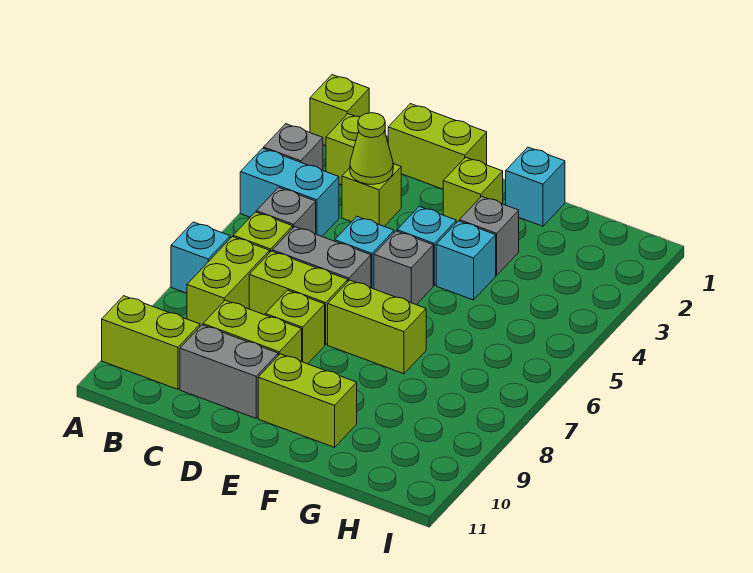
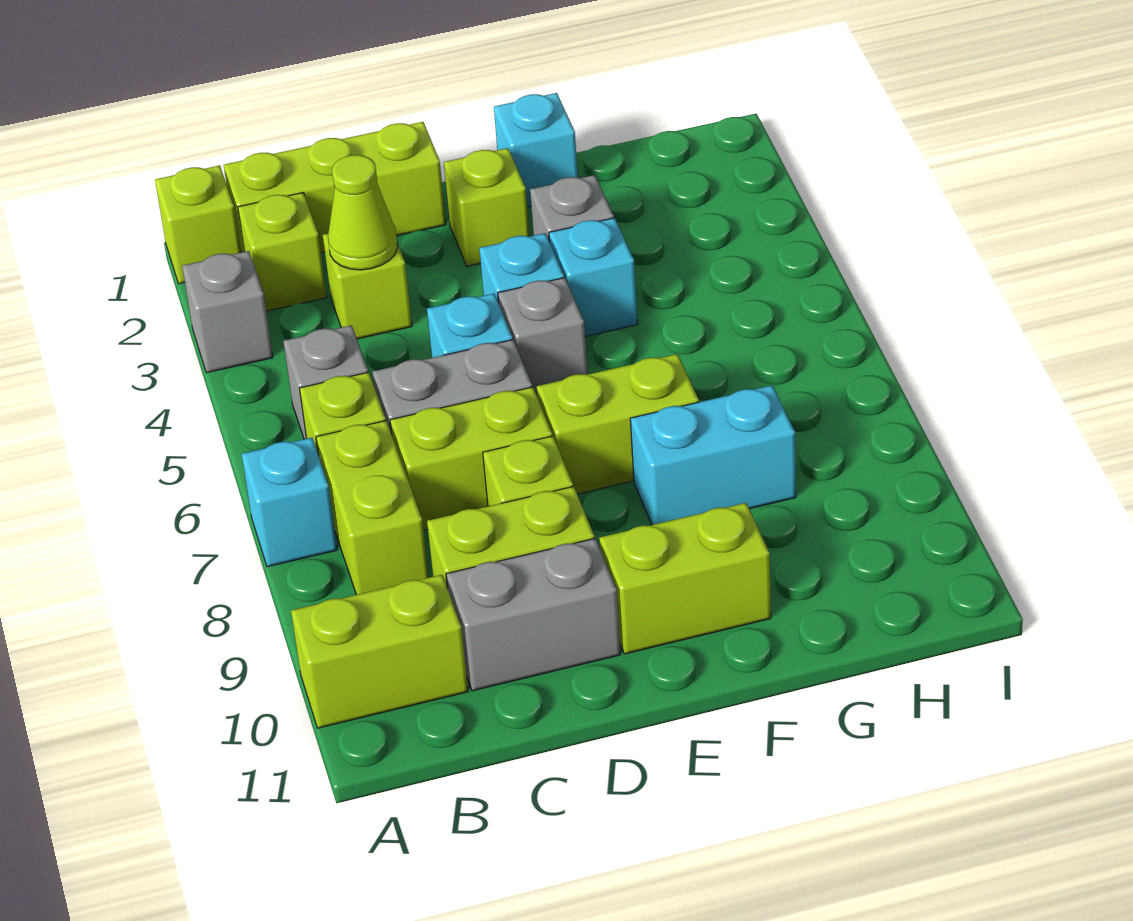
cyan brick A4:B4 level 1 -> cyan brick F8:G8 level 1
lime brick C1:D1 level 1 -> lime brick B1:D1 level 1

